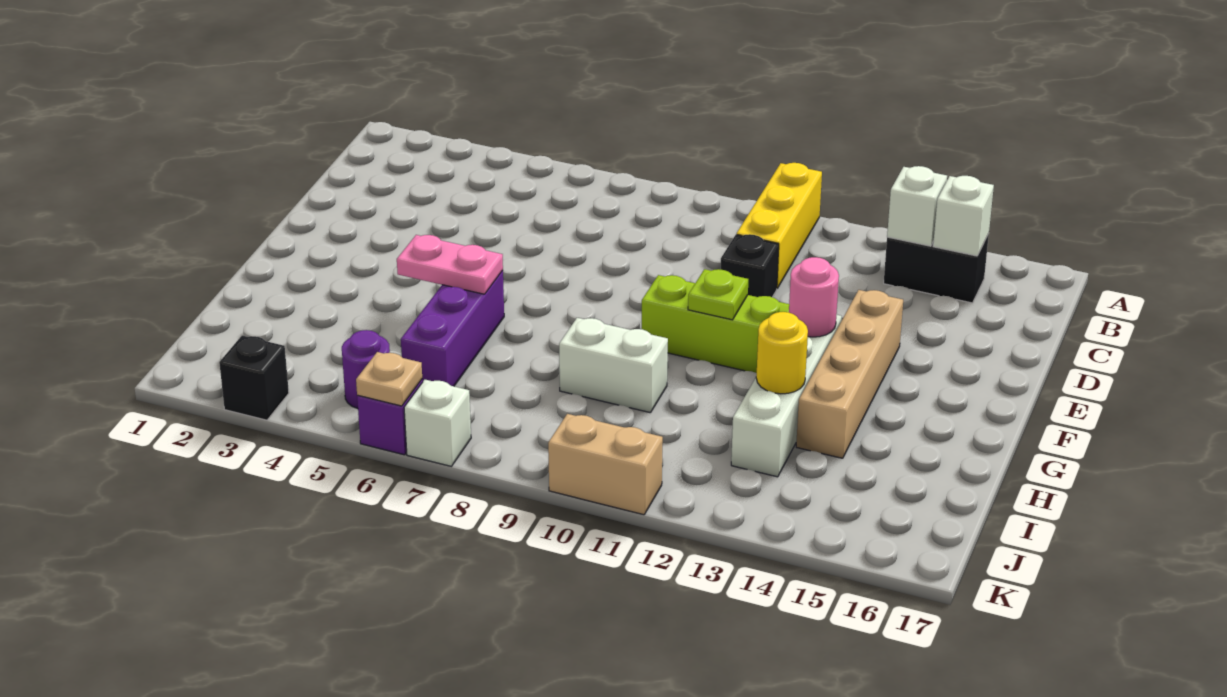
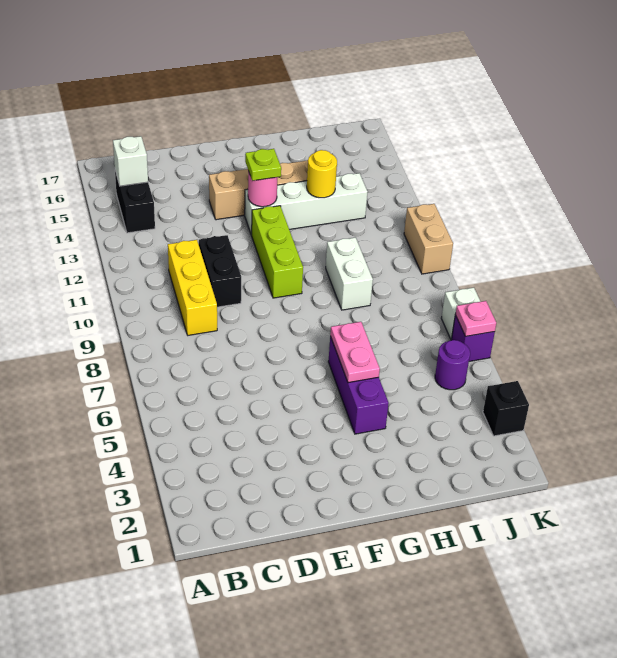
yellow brick A11:C11 level 1 -> yellow brick C9:C11 level 1
white brick B14 level 2 -> none
black brick D11 level 1 -> black brick D10:D11 level 1
lime plate F11 level 2 -> lime plate F13 level 3
purple brick G6:I6 level 1 -> purple brick G4:G6 level 1
tan plate K6 level 2 -> pink plate K6 level 2

